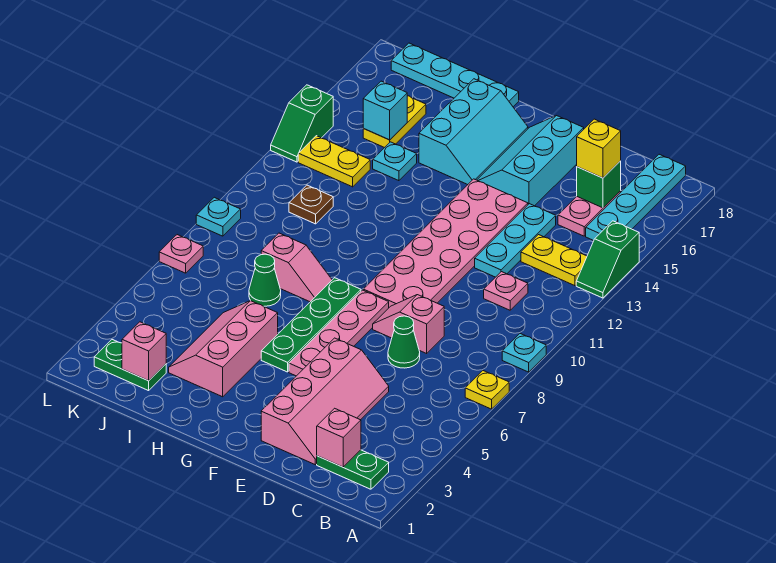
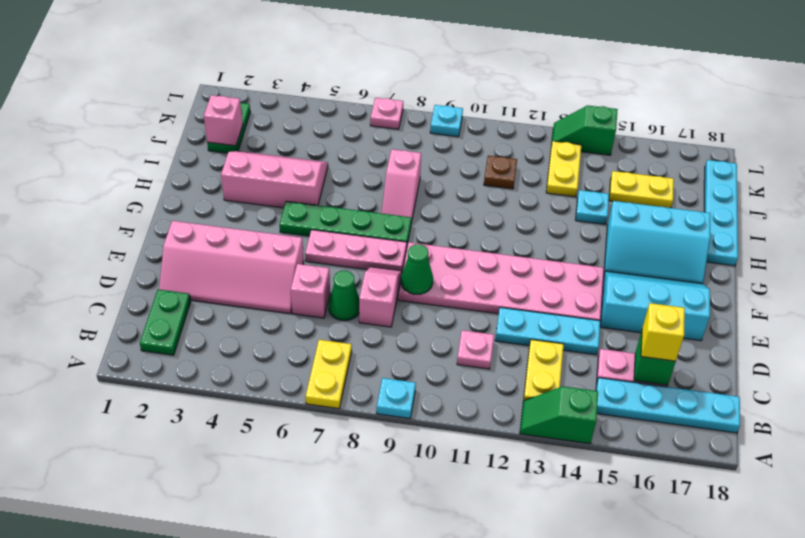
yellow plate A7 level 1 -> yellow plate A7:B7 level 1
pink brick C2 level 2 -> pink brick D6 level 1
pink plate F5:F8 level 1 -> pink plate F6:F8 level 1
green cone I7 level 1 -> green cone E9 level 2
cyan brick J15 level 2 -> none

